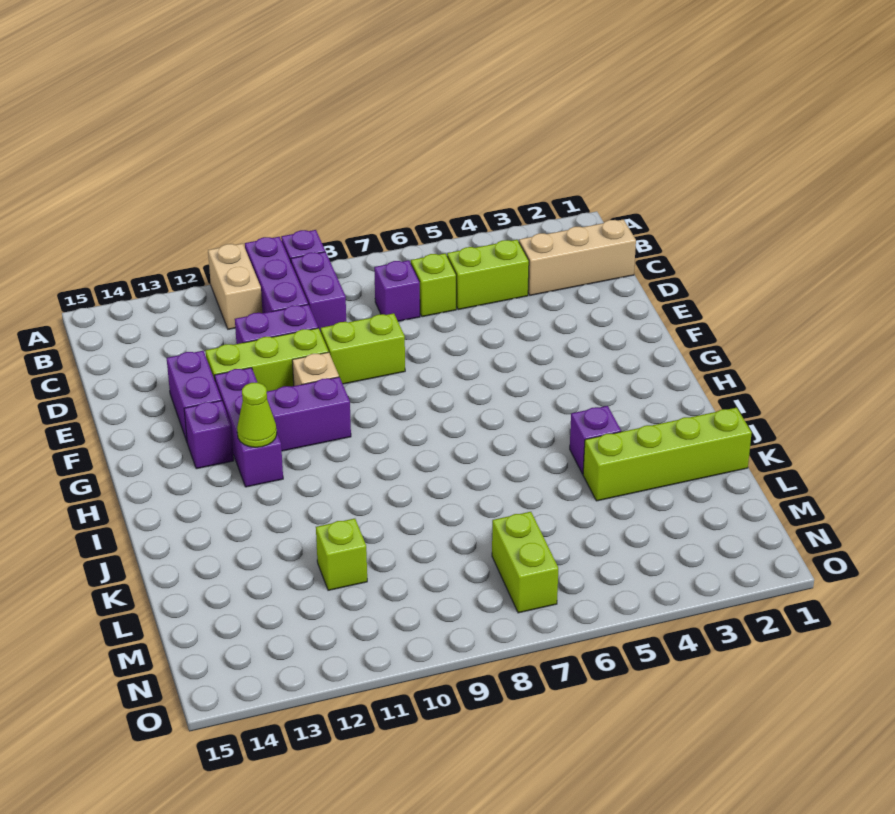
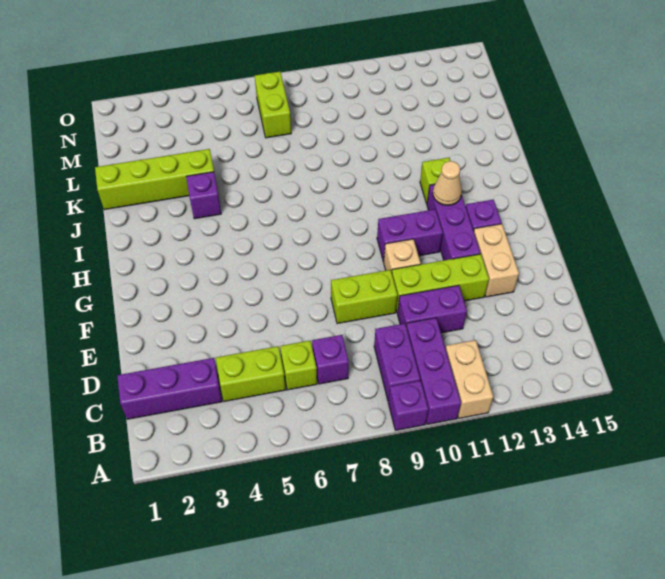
tan brick C1:C3 level 1 -> purple brick C1:C3 level 1
purple brick E13:F13 level 1 -> tan brick E13:F13 level 1
lime cone H12 level 2 -> tan cone H12 level 2
lime brick L11 level 1 -> lime brick I12 level 1

